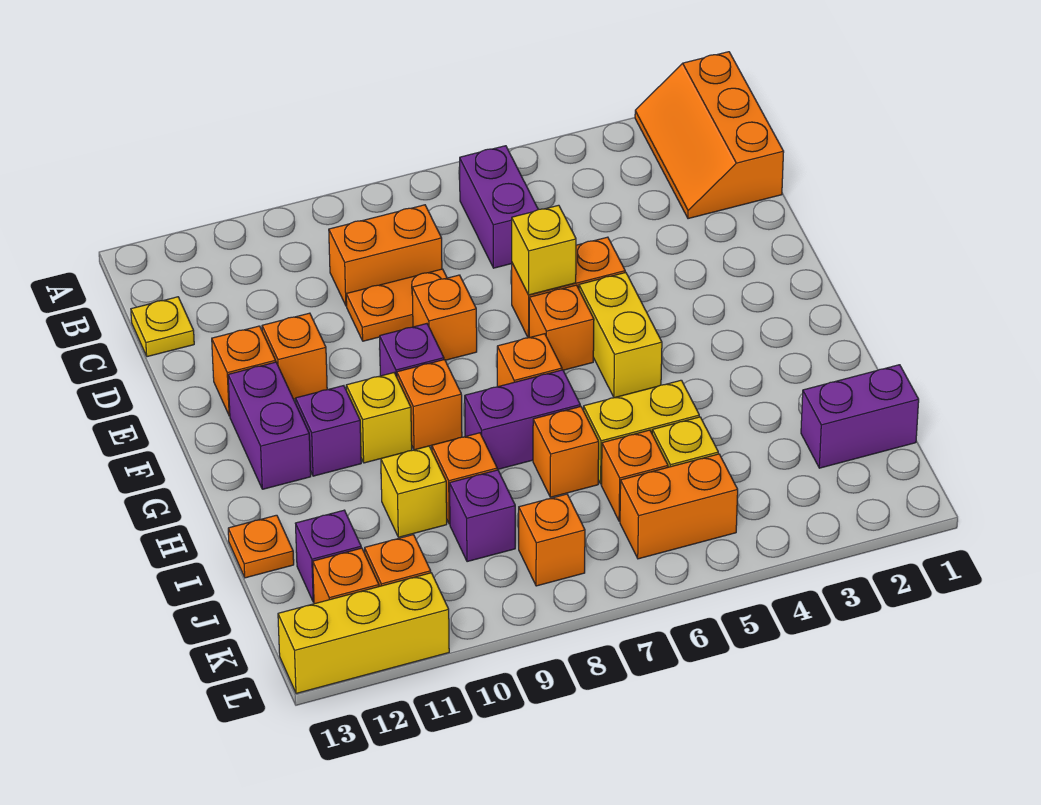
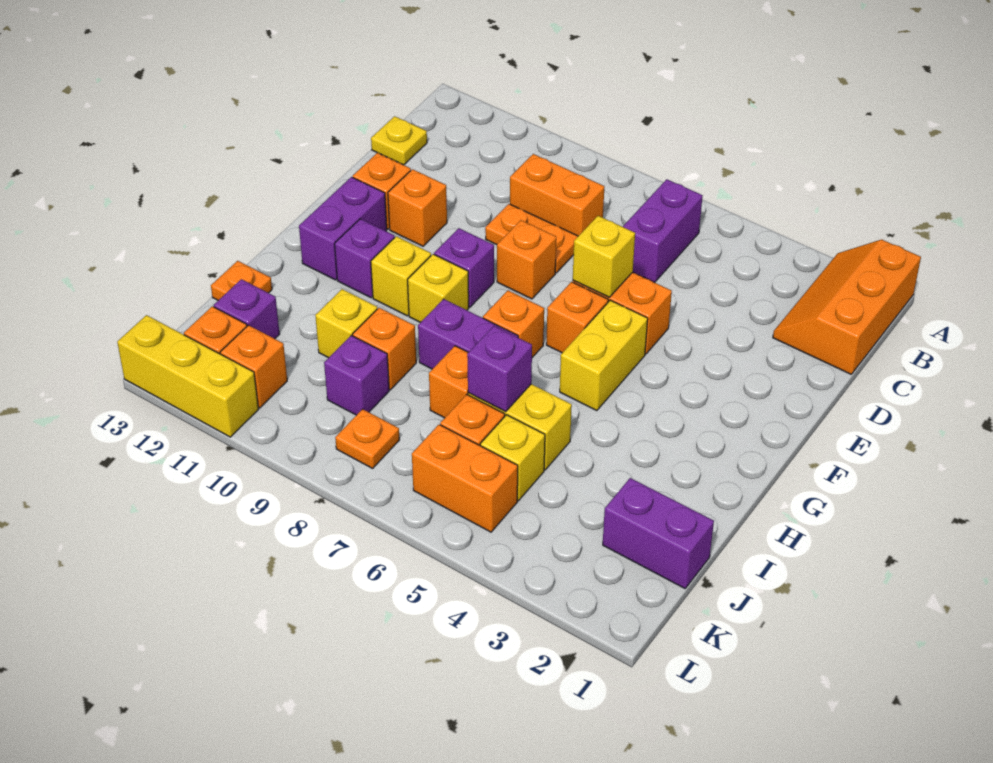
orange brick G9 level 1 -> yellow brick G9 level 1
none -> purple brick I6 level 2
orange brick K8 level 1 -> orange plate K8 level 1

